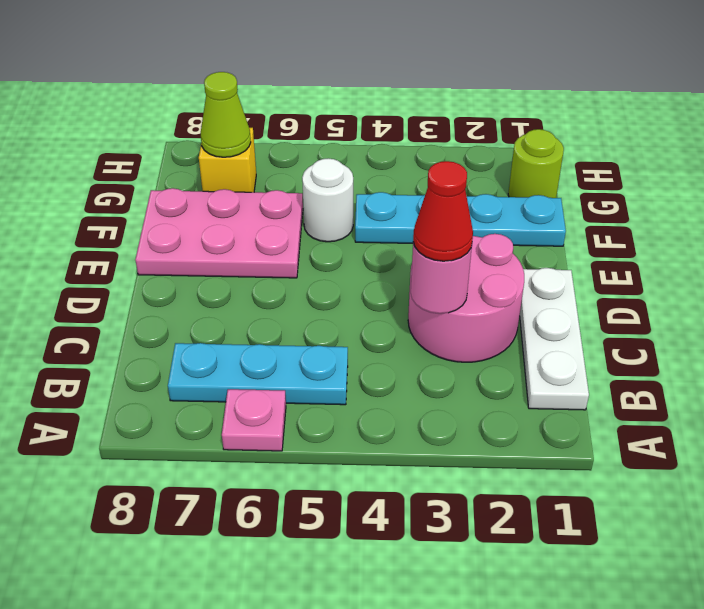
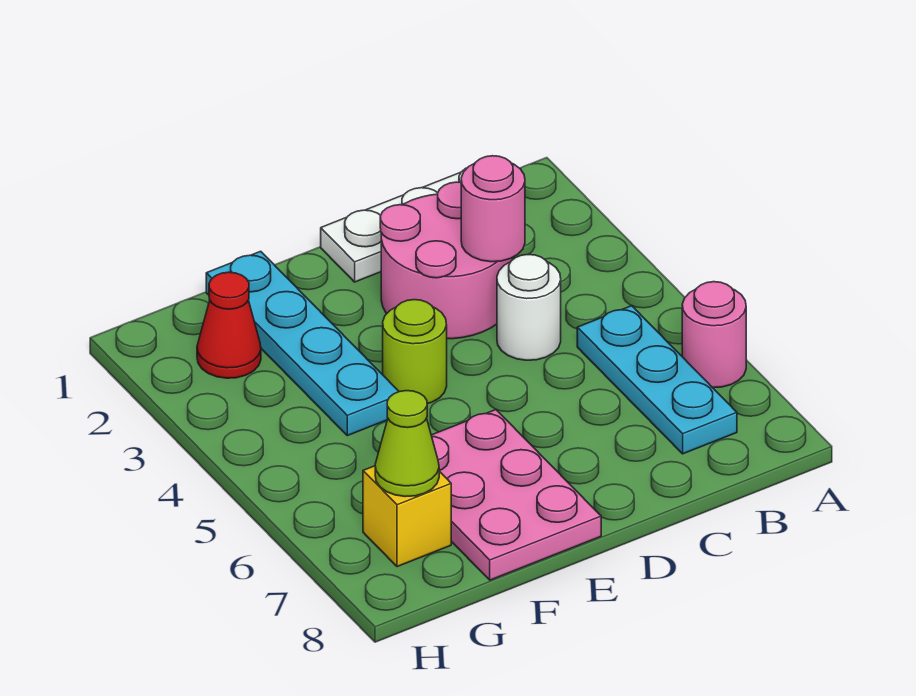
pink plate A6 level 1 -> pink round brick A6 level 1
red cone C3 level 3 -> red cone G2 level 1
white round brick F5 level 1 -> white round brick C4 level 1
lime round brick G1 level 1 -> lime round brick E4 level 1

